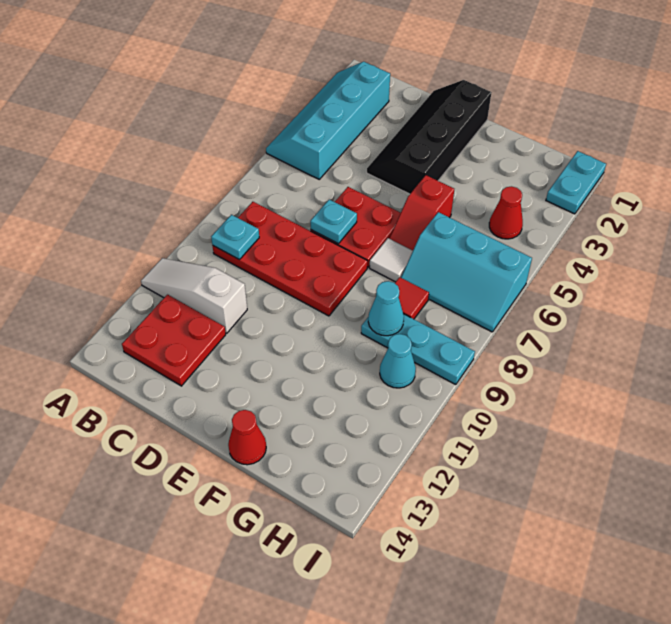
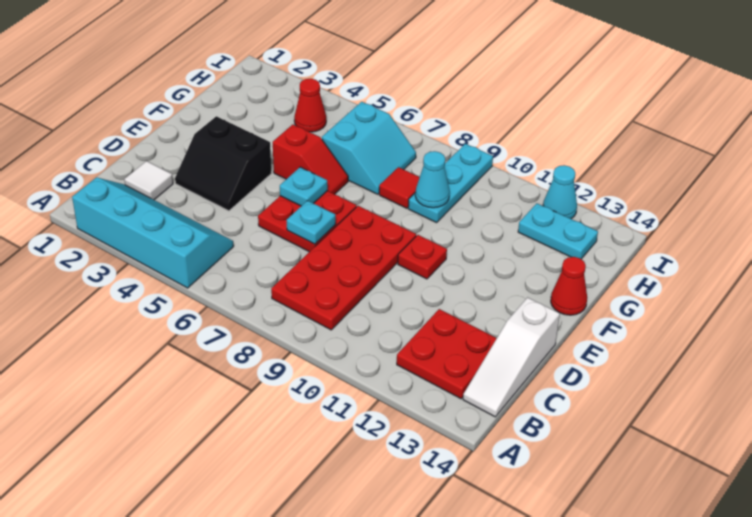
cyan slope A2:B5 level 1 top B -> cyan slope A2:B5 level 1 top A
white slope A11:C11 level 1 top C -> white slope B14:D14 level 1 top D
cyan plate B9 level 2 -> cyan plate E6 level 2
black slope D1:E4 level 1 top E -> black slope D3:E4 level 1 top E
none -> red plate E10 level 1
white tile F7 level 1 -> white tile C2 level 1
cyan slope G6:I7 level 1 top 6 -> cyan slope G6:H7 level 1 top 6
cyan cone H10 level 1 -> cyan cone I12 level 1
cyan plate I1:I2 level 1 -> cyan plate H12:H13 level 1

